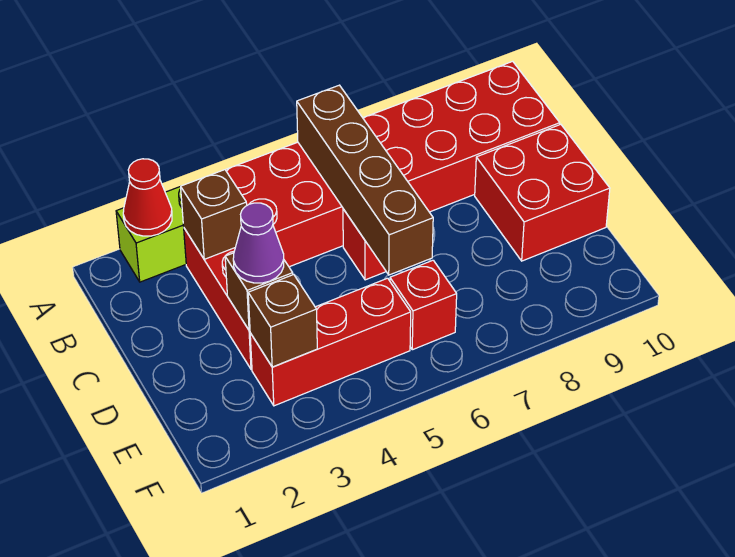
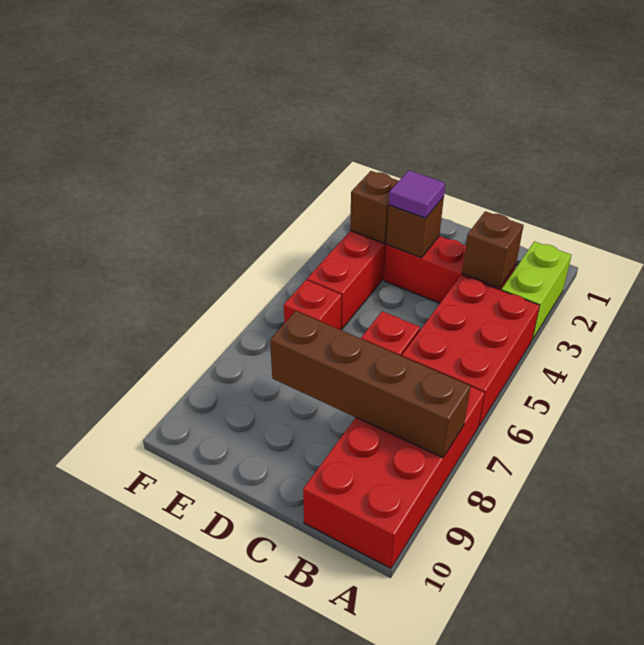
red cone A2 level 2 -> none
brown brick A6:D6 level 2 -> brown brick A8:D8 level 2
red brick C9:D10 level 1 -> none
purple cone D3 level 3 -> purple tile D3 level 3

